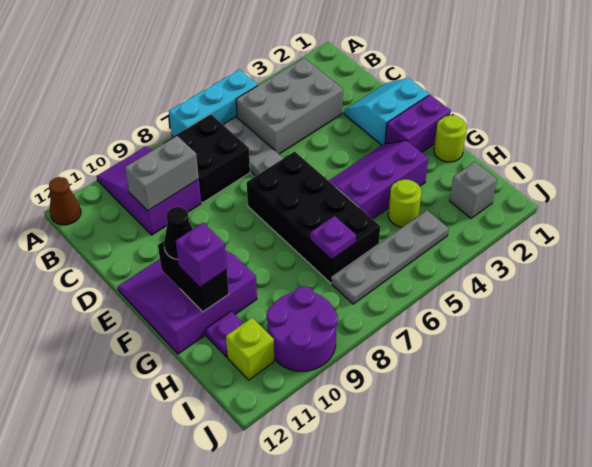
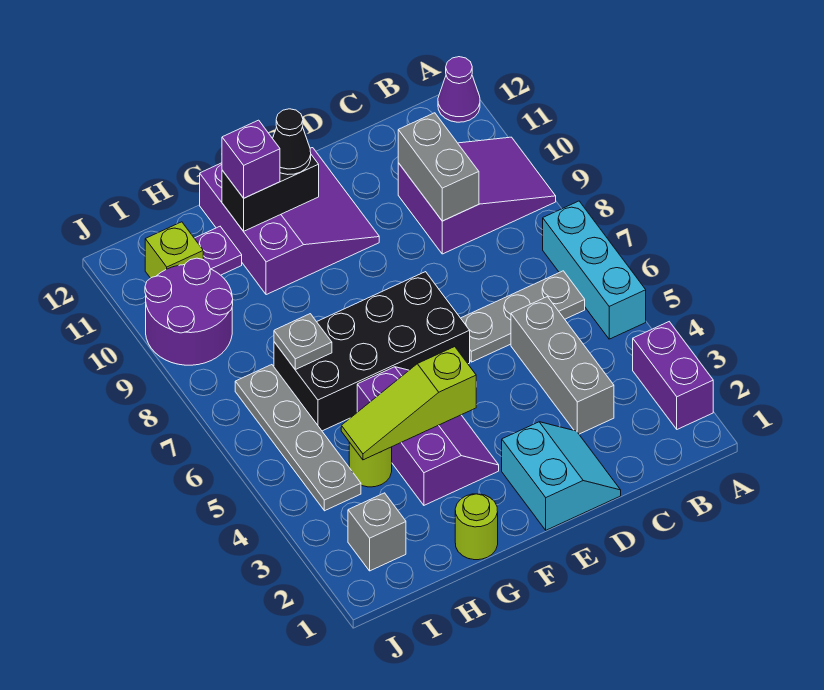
brown cone A12 level 1 -> purple cone A12 level 1
grey brick B3:C5 level 1 -> grey brick C3:C5 level 1
black brick B7:C8 level 1 -> none
purple brick F1:F2 level 1 -> purple brick A2:A3 level 1
none -> lime slope F4:H4 level 2 top F
purple plate H7 level 2 -> grey plate H7 level 2

